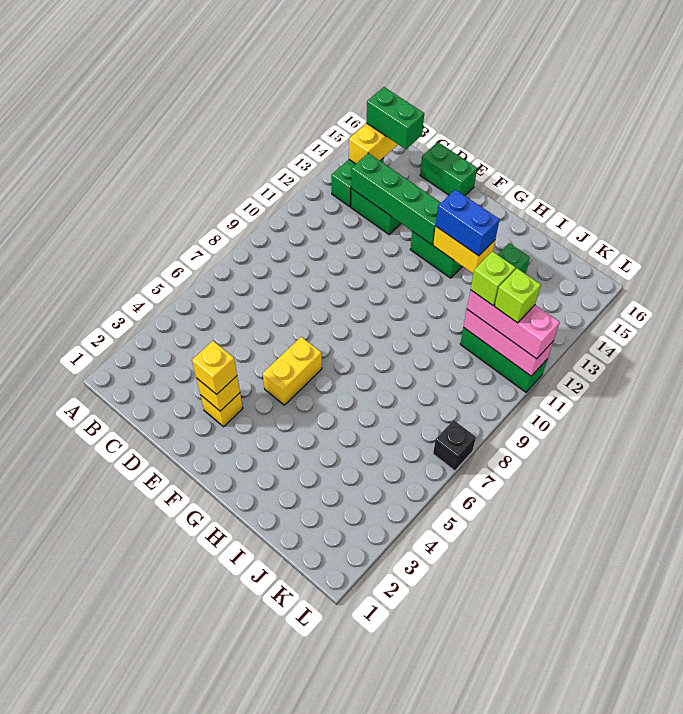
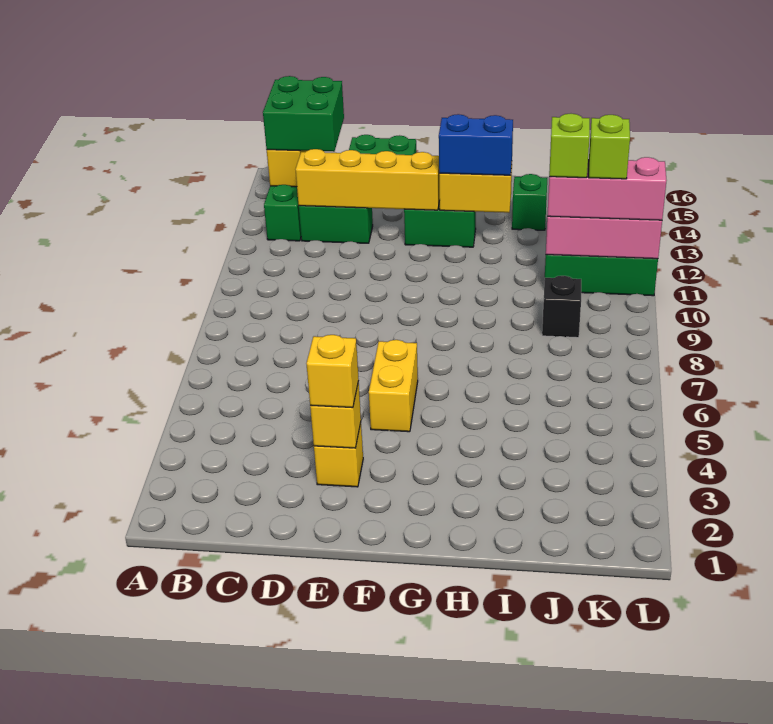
green brick B15:C15 level 3 -> green brick B14:C15 level 3
green brick C13:F13 level 2 -> yellow brick C13:F13 level 2
black brick L7 level 1 -> black brick J9 level 1

